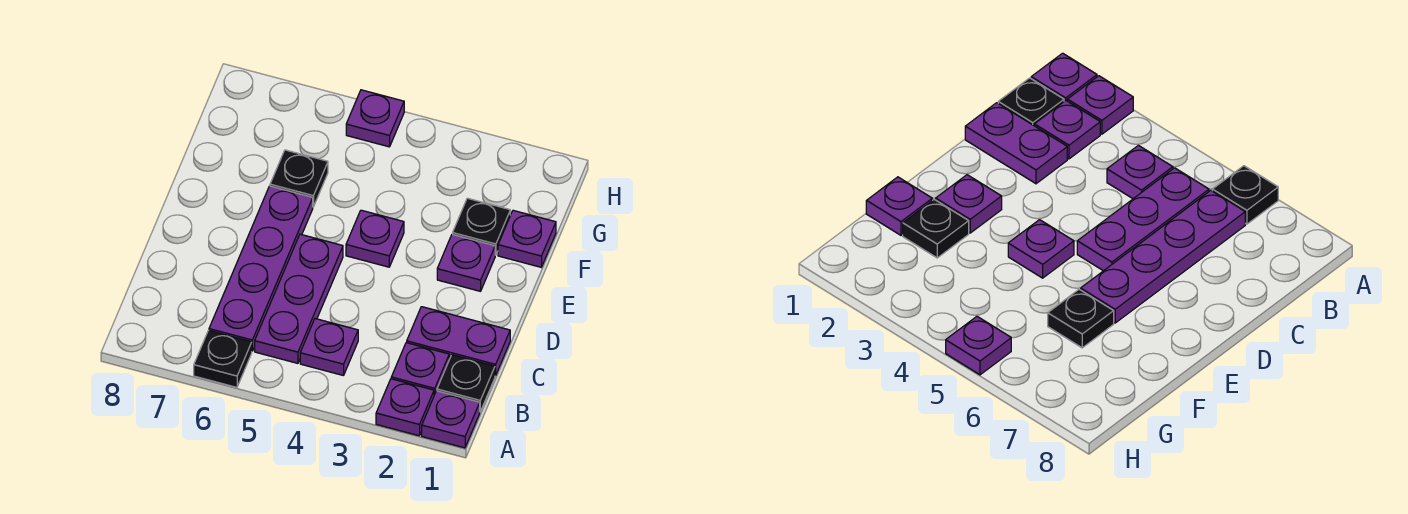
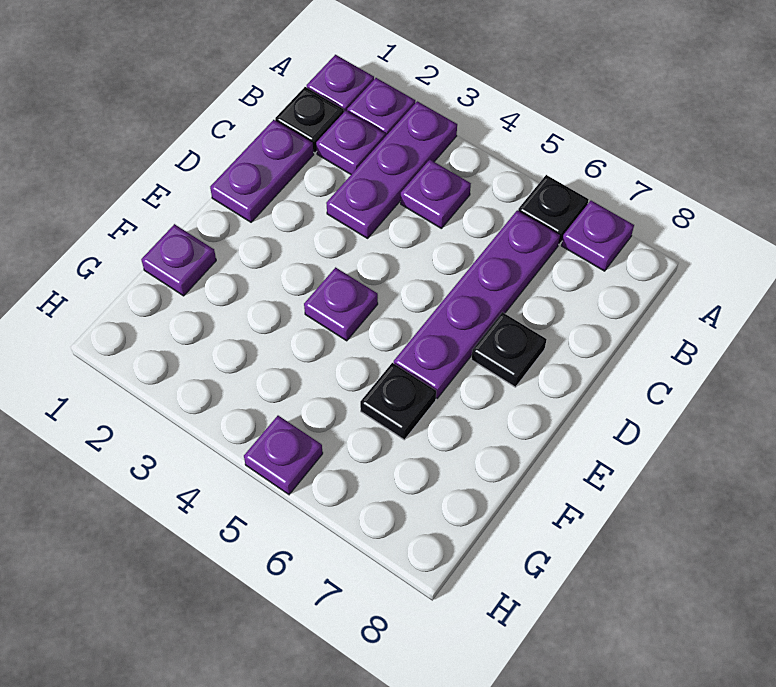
purple plate B5:D5 level 1 -> purple plate A3:C3 level 1
purple plate C1:C2 level 1 -> purple plate C1:D1 level 1
purple plate E2 level 1 -> purple plate A7 level 1
black plate F2 level 1 -> black plate D7 level 1

